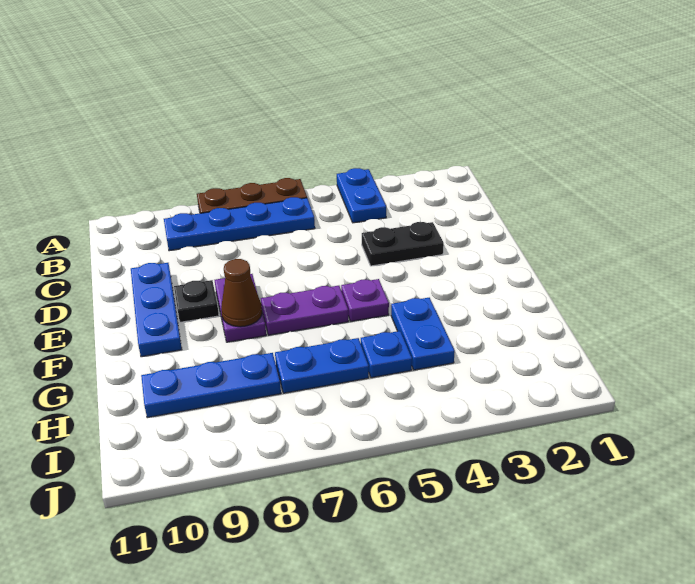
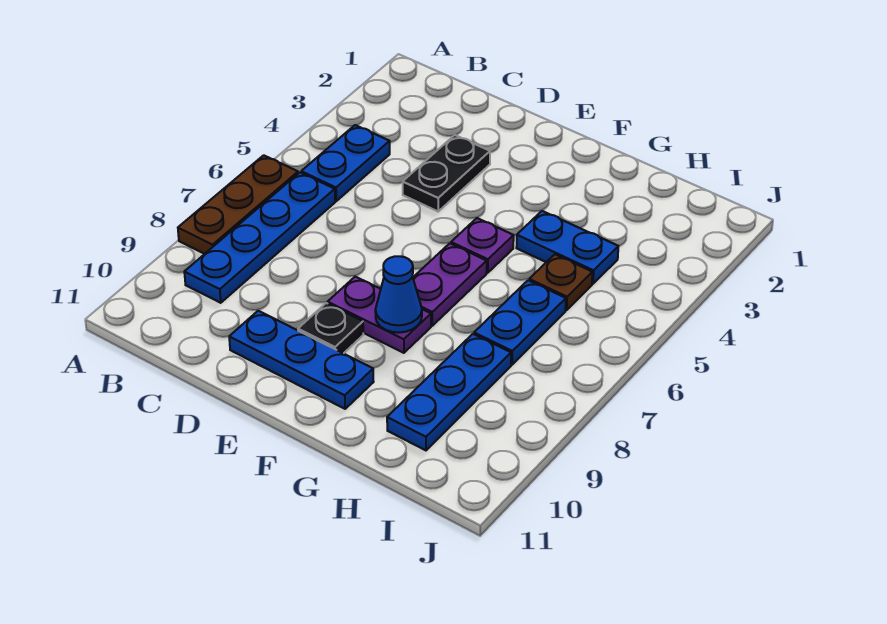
blue plate A4:B4 level 1 -> blue plate B4:B5 level 1
brown cone F8 level 2 -> blue cone F8 level 2
blue plate H5 level 1 -> brown plate H5 level 1

